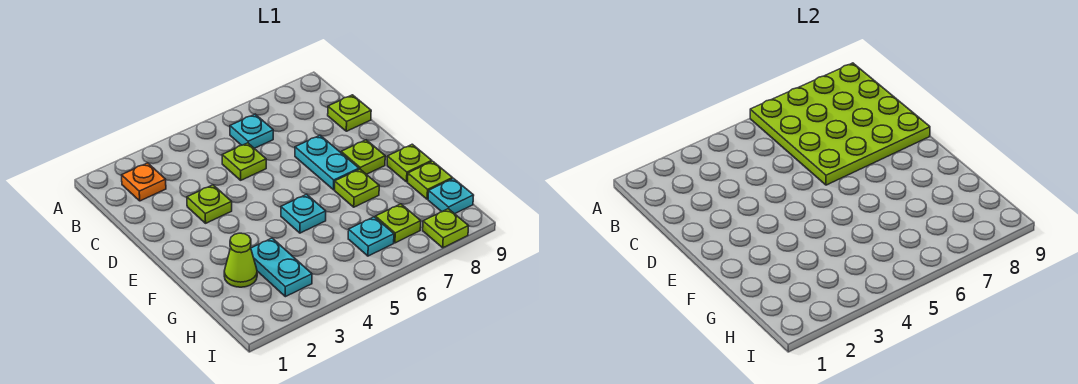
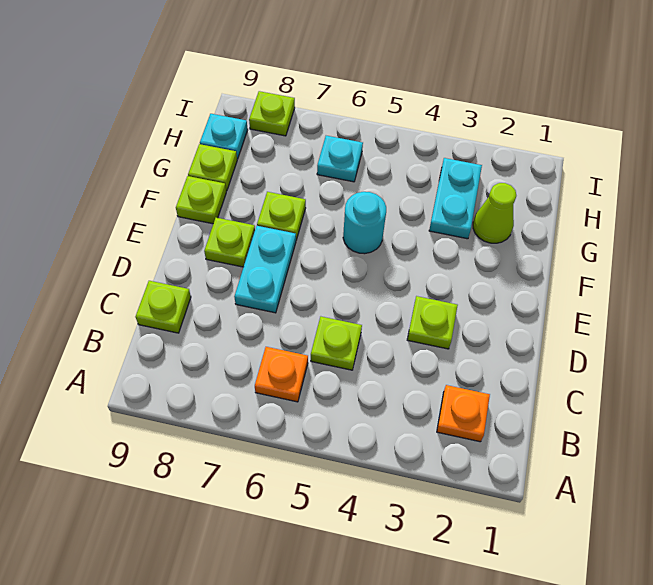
lime plate A6:D9 level 2 -> none
cyan plate B6 level 1 -> orange plate B6 level 1
cyan plate F5 level 1 -> cyan round brick F5 level 1
lime plate H7 level 1 -> none

